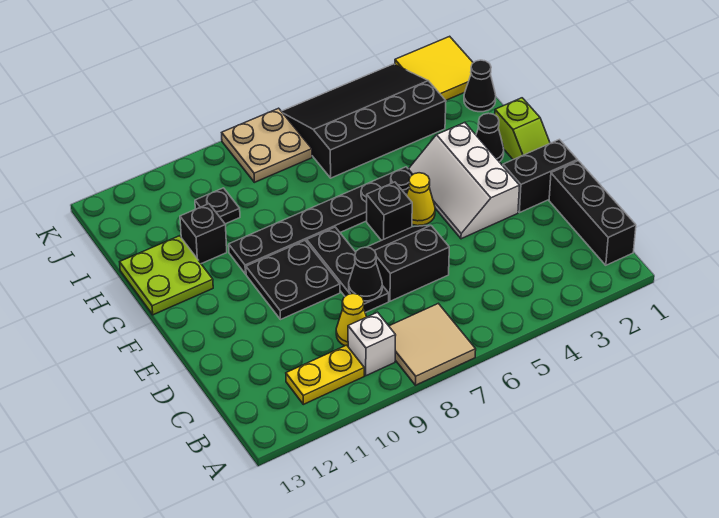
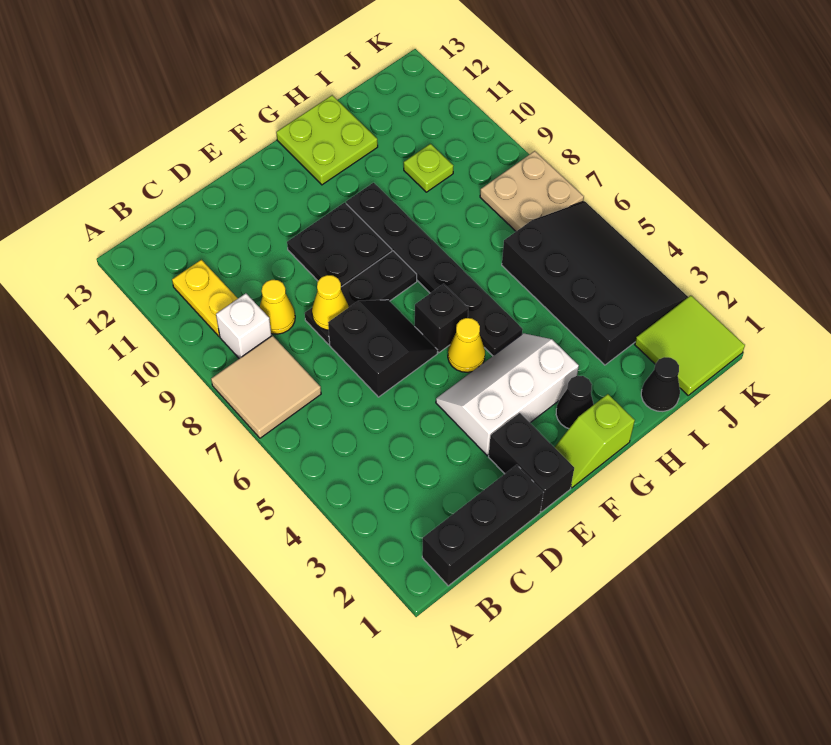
black cone D8 level 2 -> yellow cone D8 level 2
black brick H11 level 1 -> none
black plate I10 level 1 -> lime plate I10 level 1
yellow tile J1:K2 level 1 -> lime tile J1:K2 level 1

